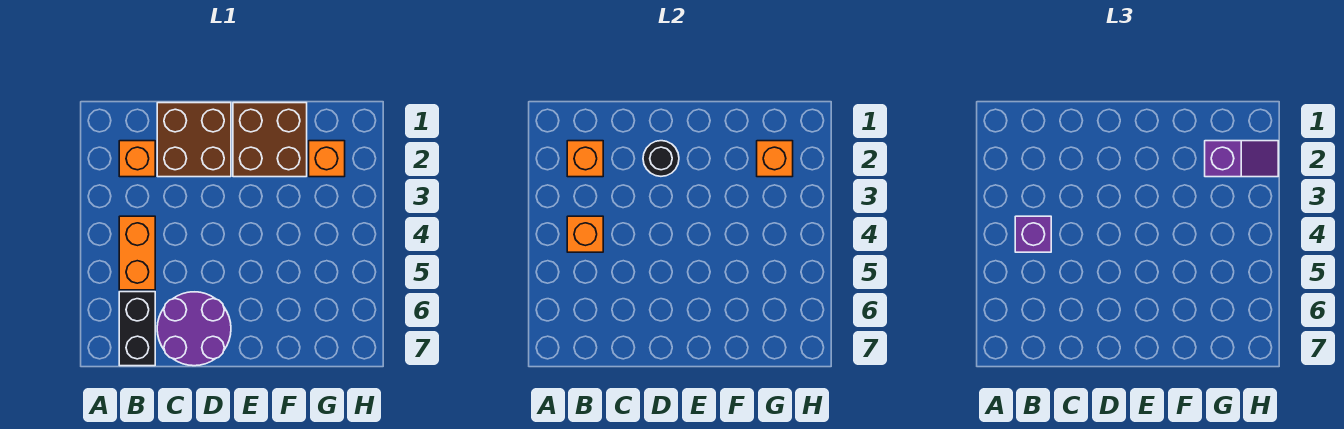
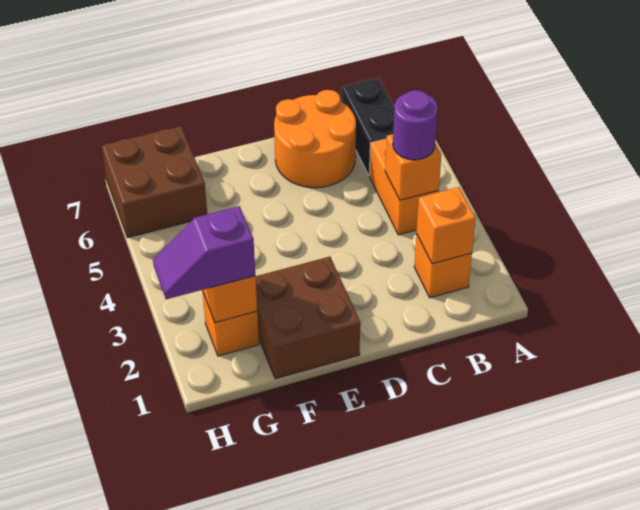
purple brick B4 level 3 -> purple round brick B4 level 3
brown brick C1:D2 level 1 -> brown brick G6:H7 level 1
purple round brick C6:D7 level 1 -> orange round brick C6:D7 level 1
black round brick D2 level 2 -> none

